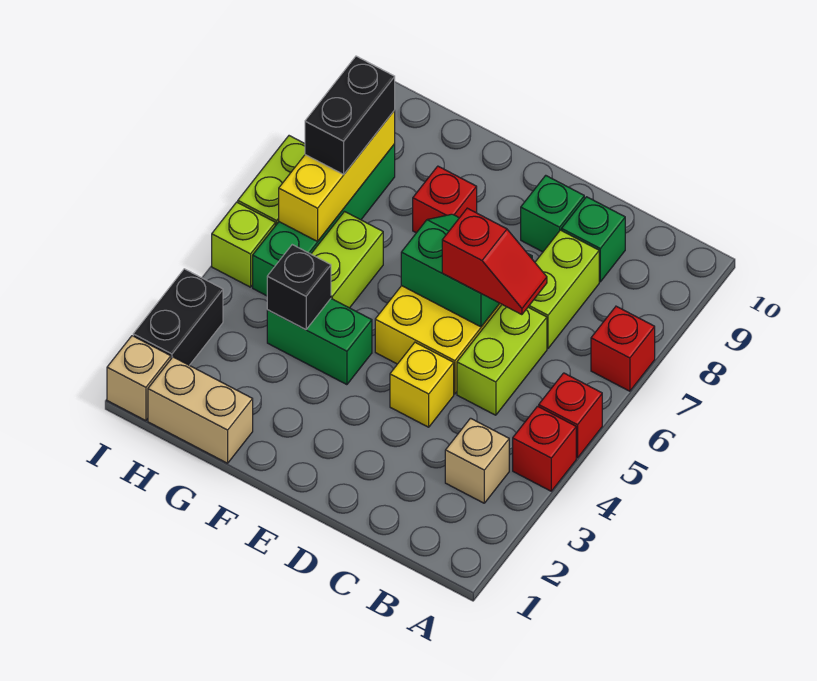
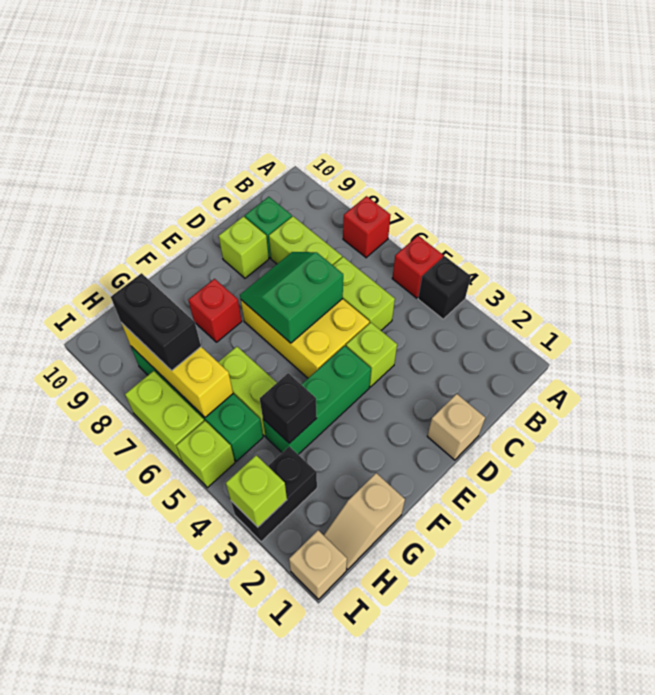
red brick A4 level 1 -> black brick A4 level 1
tan brick B3 level 1 -> tan brick D1 level 1
red slope C6:D6 level 3 top D -> none
yellow brick D4 level 1 -> lime brick D4 level 1
green brick D9 level 1 -> lime brick D9 level 1
green brick F4:G4 level 1 -> green brick E4:G4 level 1
tan brick G1:H1 level 1 -> tan slope G1:H1 level 1 top G
black brick I2:I3 level 1 -> black brick H3:I3 level 1
none -> lime brick I3 level 2

